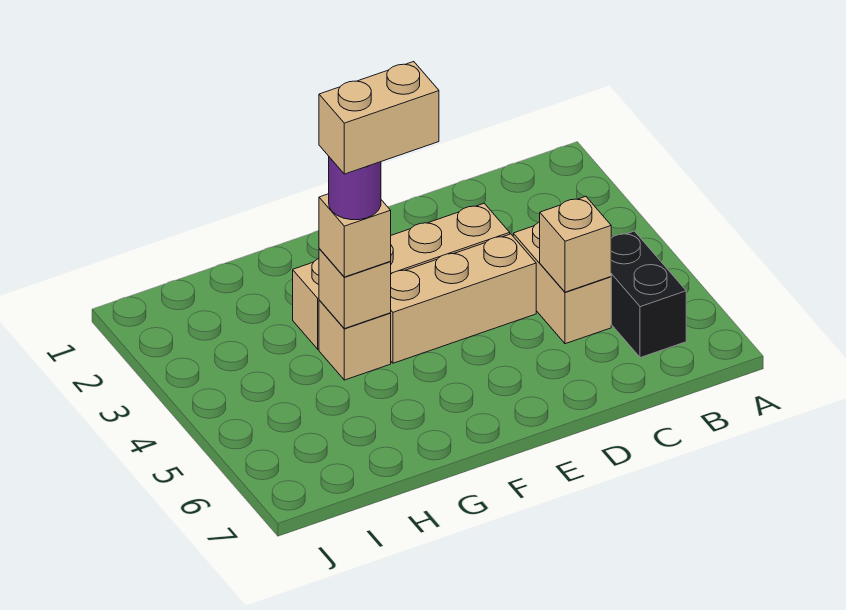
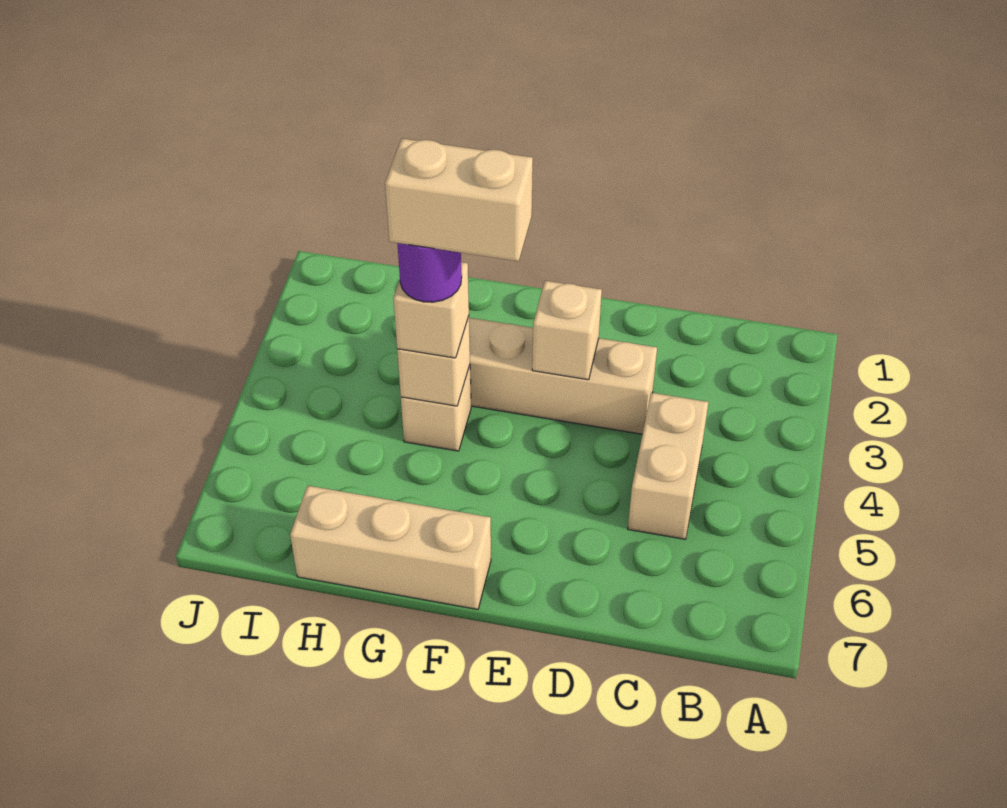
black brick B5:B6 level 1 -> none
tan brick C5 level 2 -> tan brick E3 level 2
tan brick D4:F4 level 1 -> tan brick F7:H7 level 1

